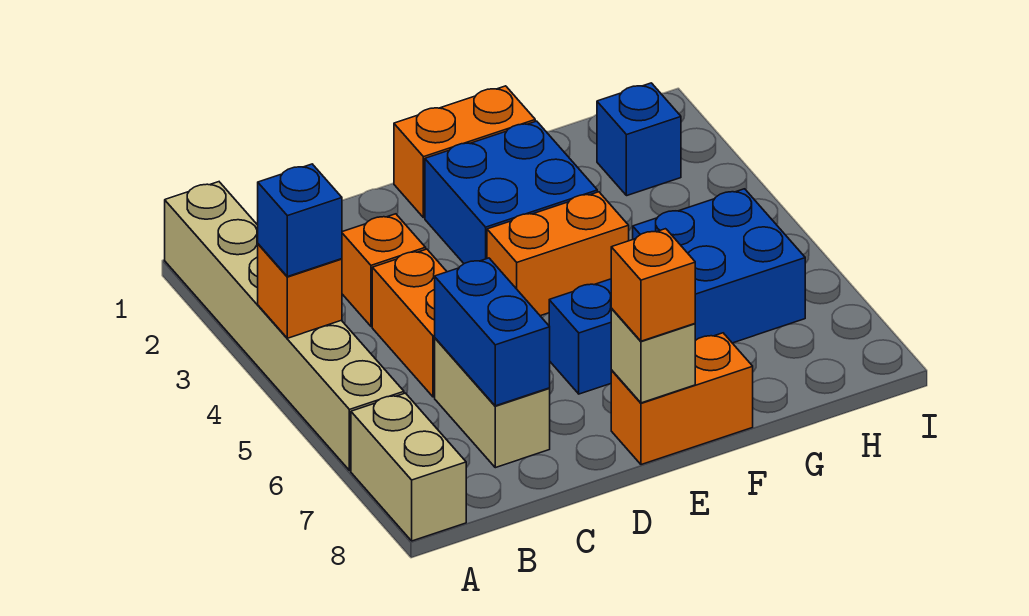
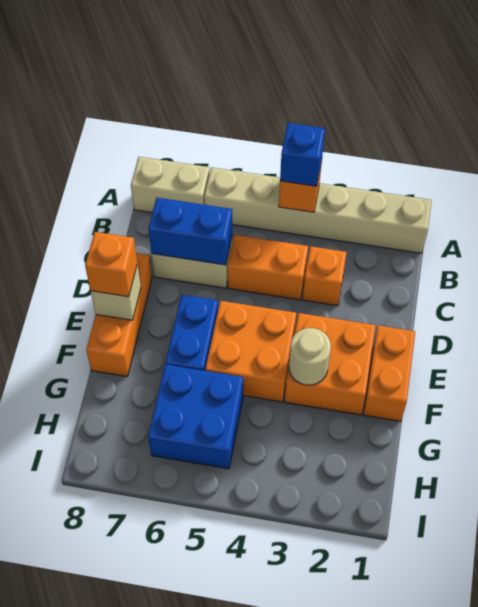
blue brick E2:F3 level 1 -> orange brick E2:F3 level 1
orange brick E4:F4 level 1 -> orange brick E4:F5 level 1
orange brick E8:F8 level 1 -> orange brick D8:F8 level 1
none -> tan round brick F3 level 2
blue brick H2 level 1 -> none

